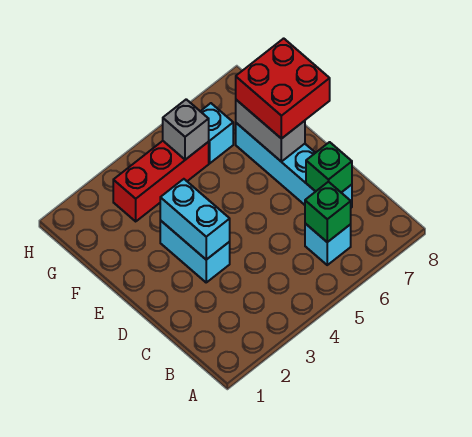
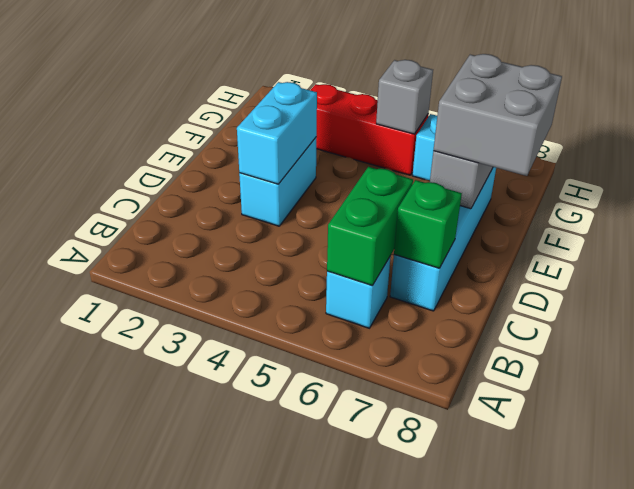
green brick B6 level 2 -> green brick B6:C6 level 2
red brick E7:F8 level 3 -> grey brick E7:F8 level 3

